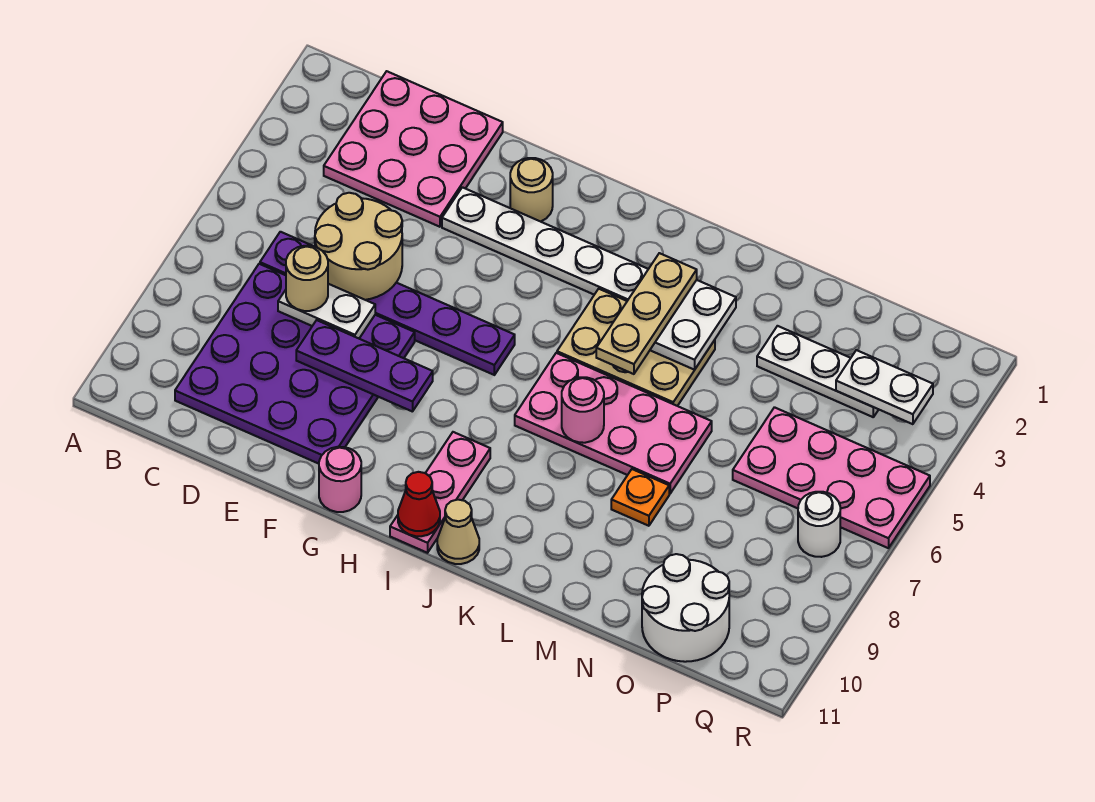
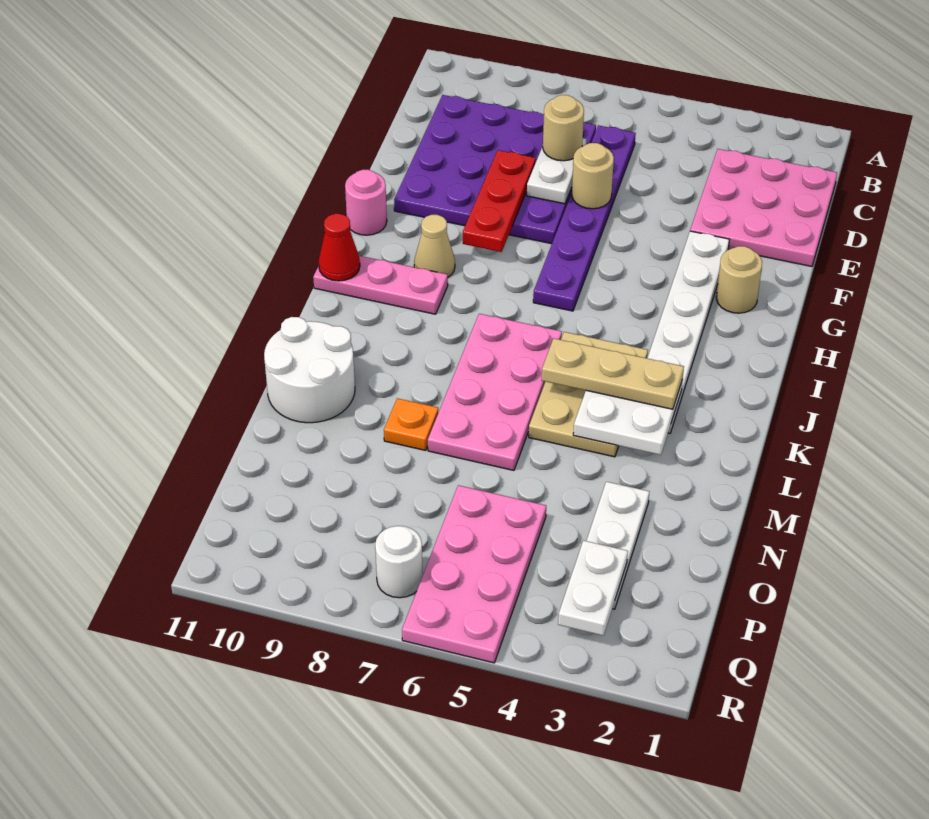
tan round brick D5:E6 level 2 -> tan round brick E6 level 2
purple plate E8:G8 level 2 -> red plate E8:G8 level 2
tan cone J11 level 1 -> tan cone H9 level 1
pink round brick K7 level 2 -> none
white round brick O10:P11 level 1 -> white round brick L10:M11 level 1

